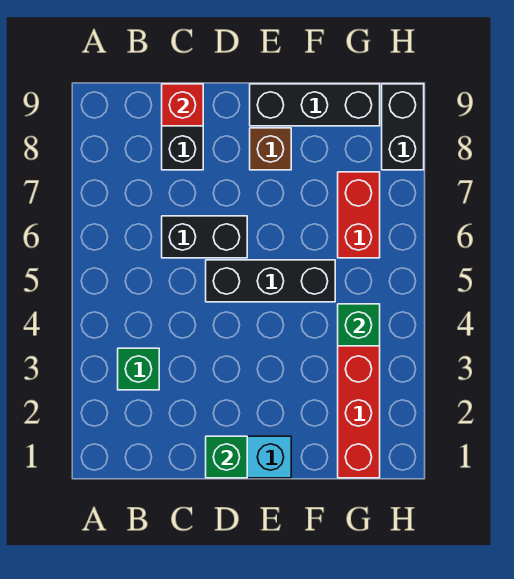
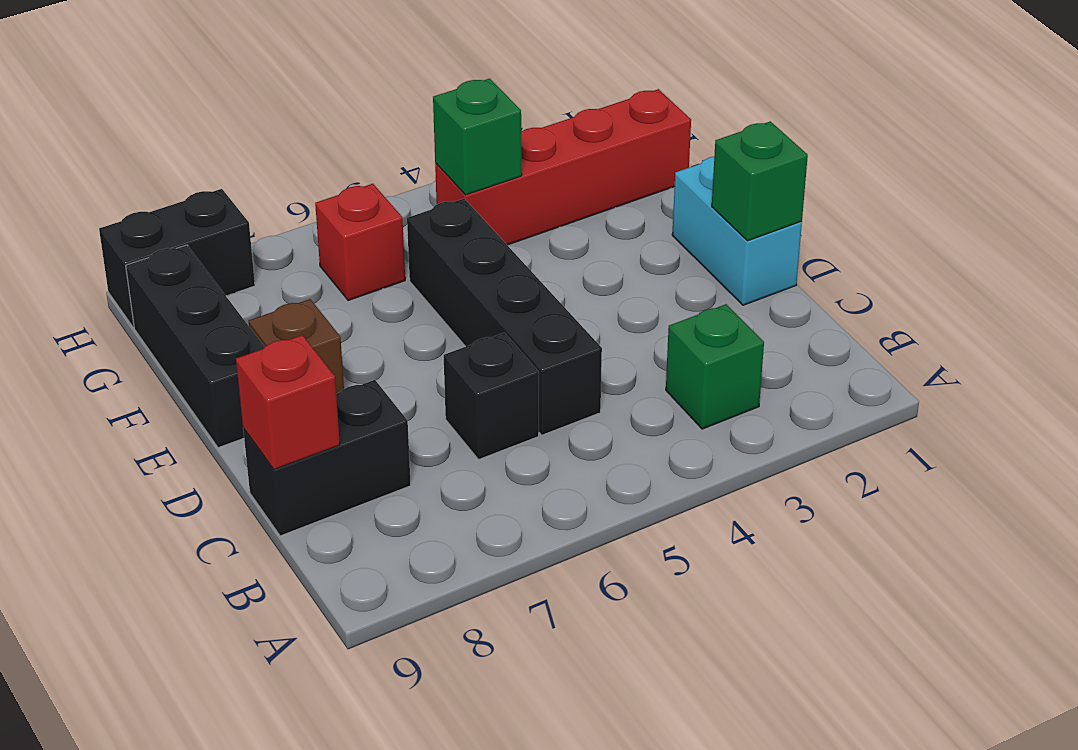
black brick C6:D6 level 1 -> black brick C6 level 1
black brick D5:F5 level 1 -> black brick C5:F5 level 1
red brick G6:G7 level 1 -> red brick G6 level 1

